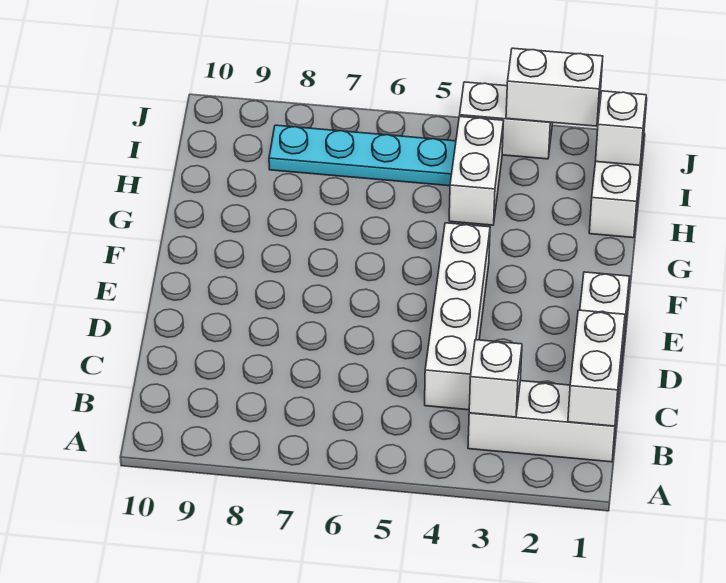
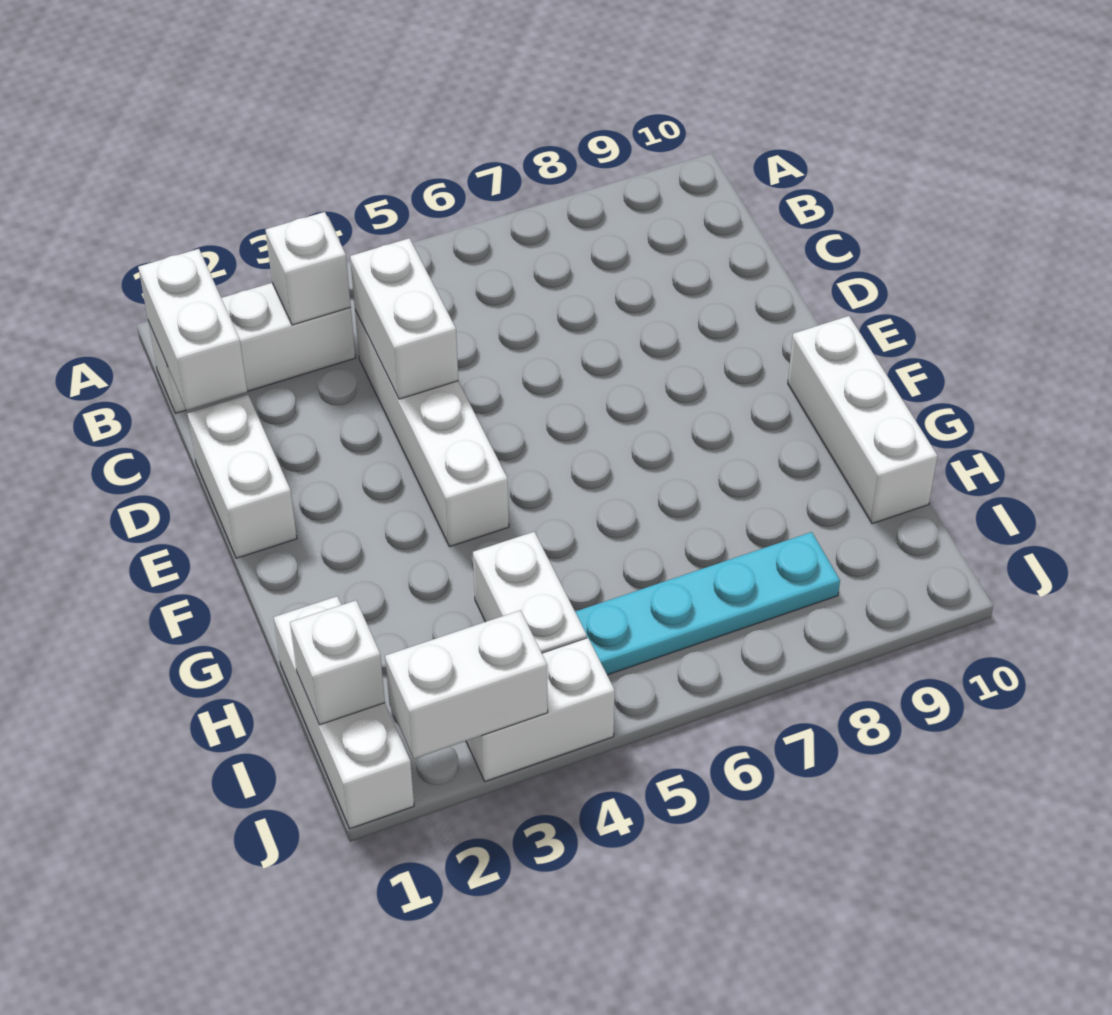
none -> white brick C4:D4 level 2
none -> white brick F10:H10 level 1

